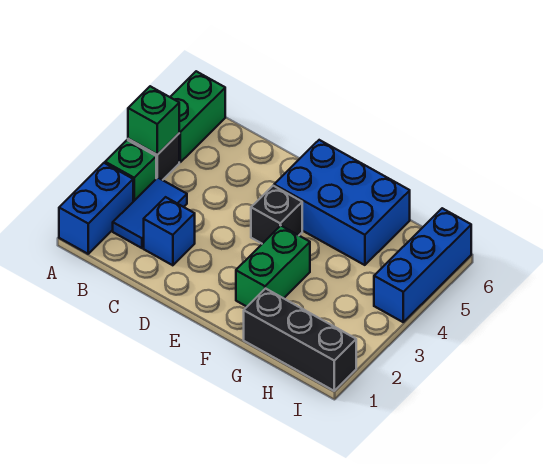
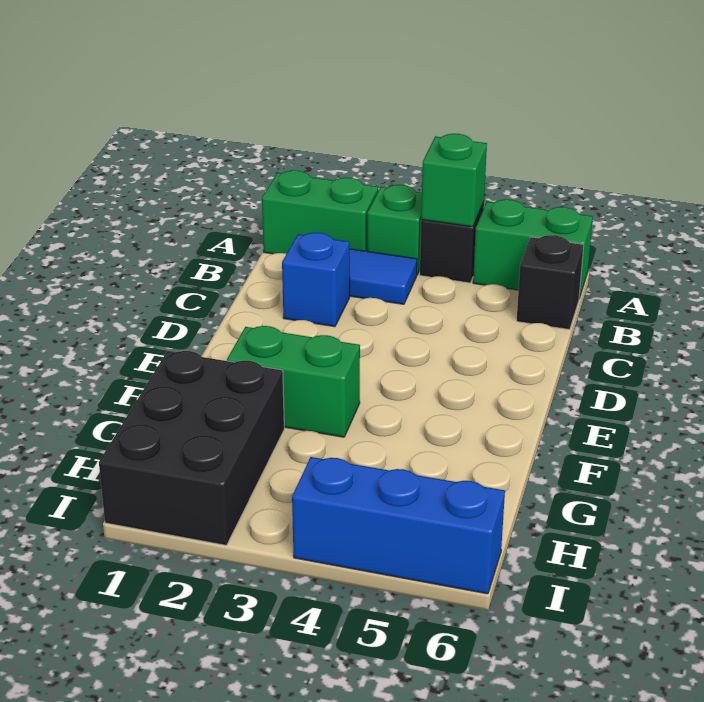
blue brick A1:A2 level 1 -> green brick A1:A2 level 1
black brick E4 level 1 -> black brick B6 level 1
blue brick E5:G6 level 1 -> none
black brick G1:I1 level 1 -> black brick G1:I2 level 1

